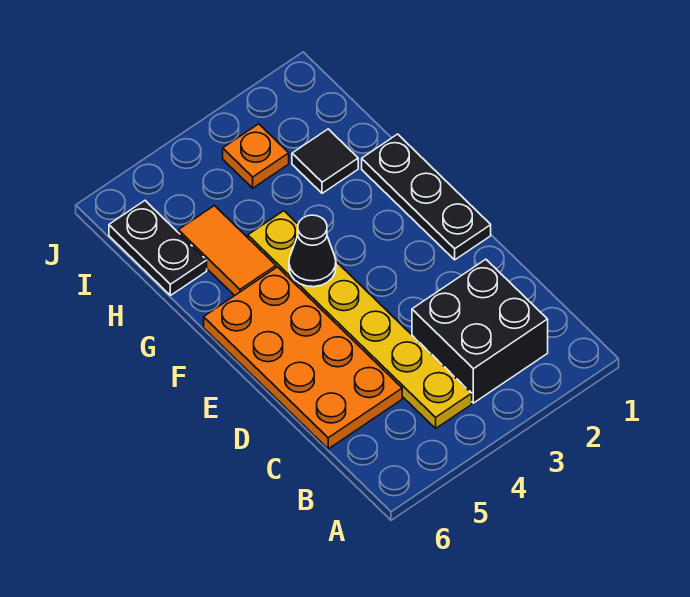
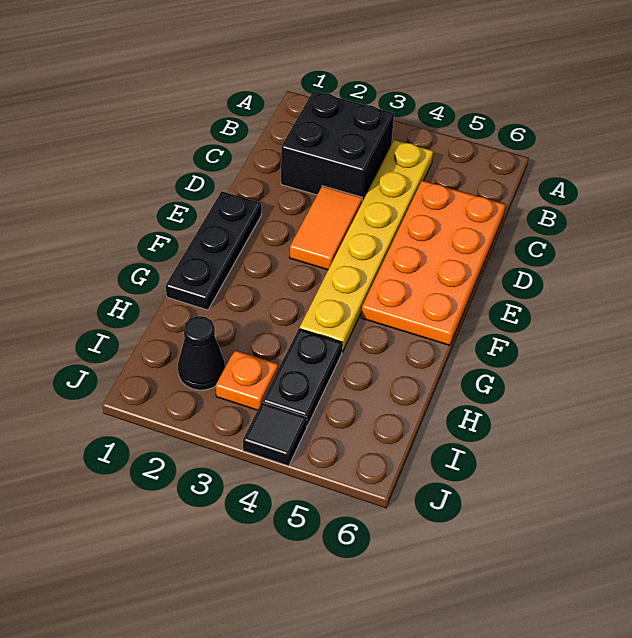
black cone F4 level 2 -> black cone I2 level 1
orange tile G5:H5 level 1 -> orange tile D3:E3 level 1
black tile H2 level 1 -> black tile J4 level 1
black plate H6:I6 level 1 -> black plate H4:I4 level 1

